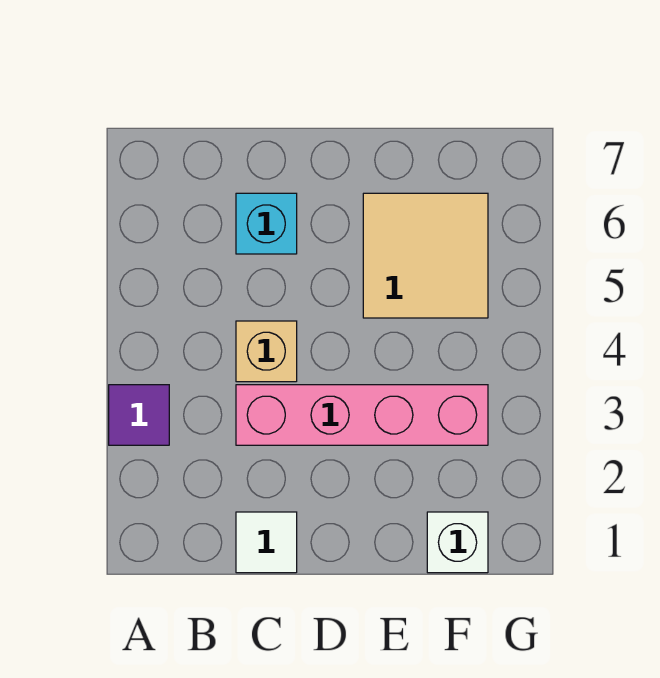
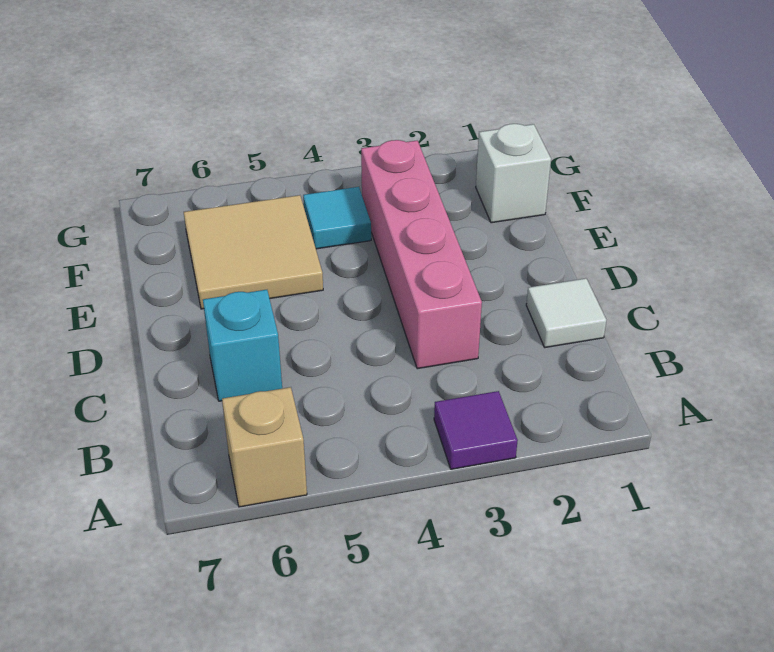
tan brick C4 level 1 -> tan brick A6 level 1
none -> cyan tile F4 level 1

